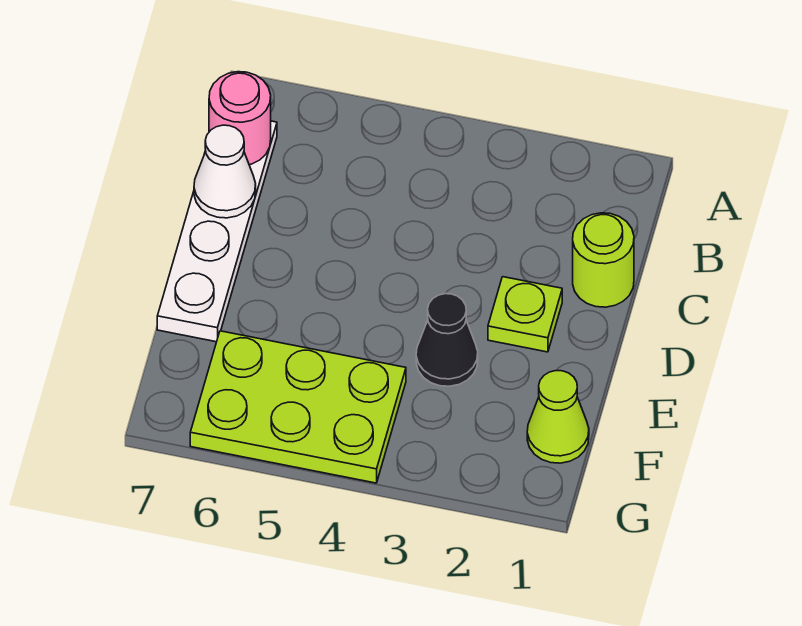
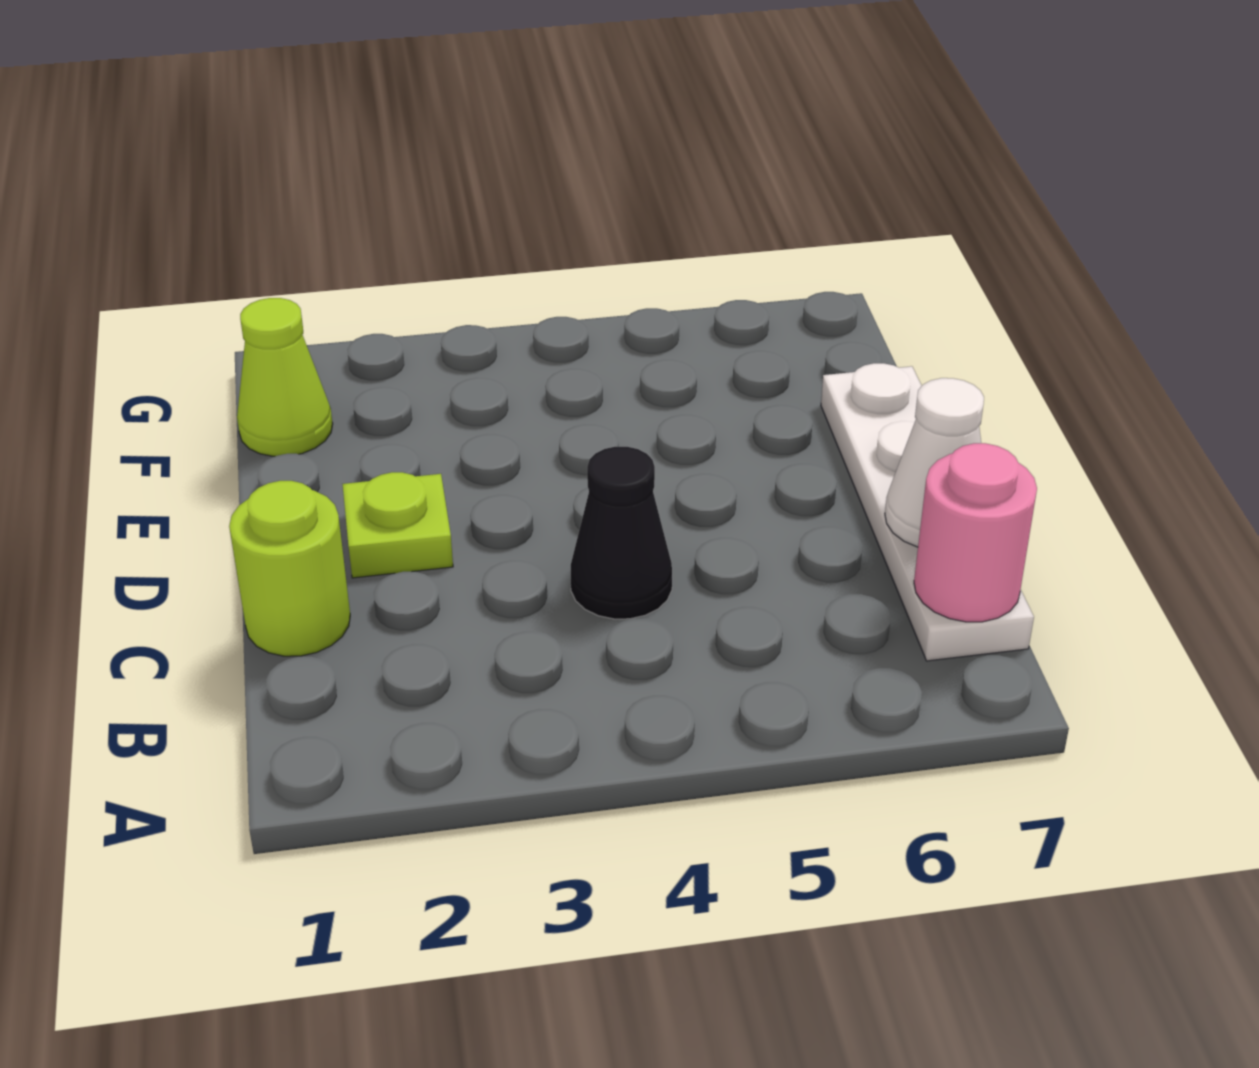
black cone E3 level 1 -> black cone C4 level 1
lime plate F4:G6 level 1 -> none

